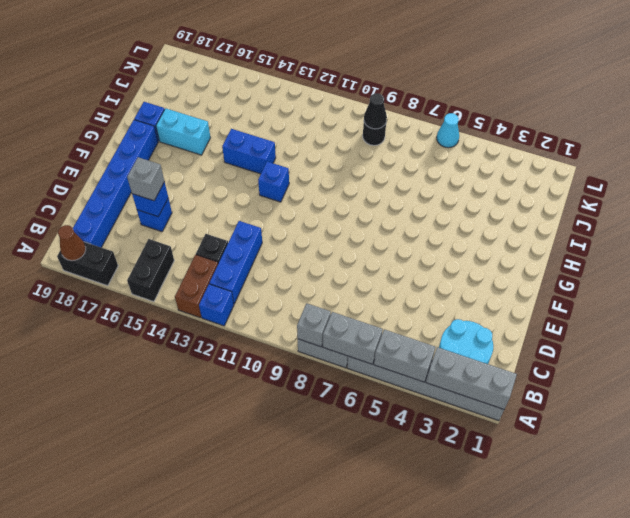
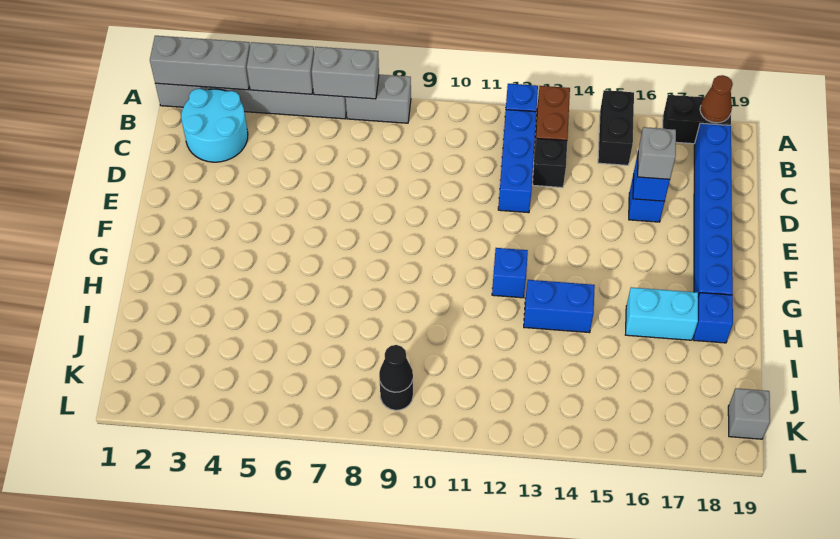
grey brick A8 level 2 -> grey brick K19 level 1
cyan cone L6 level 1 -> none

